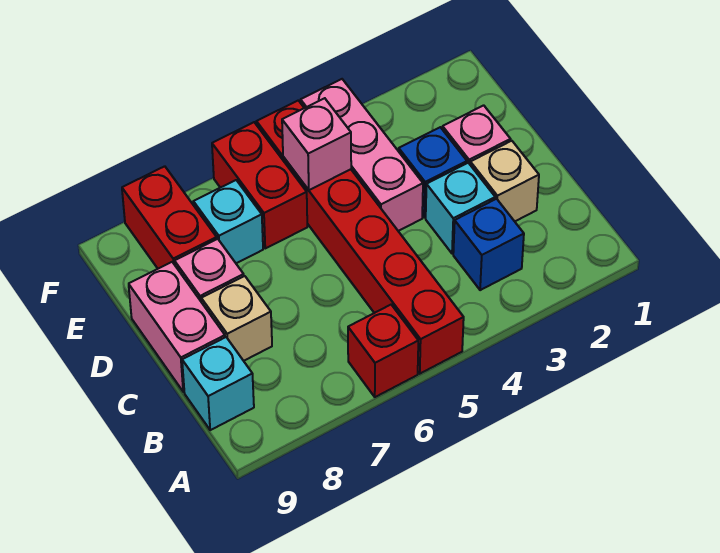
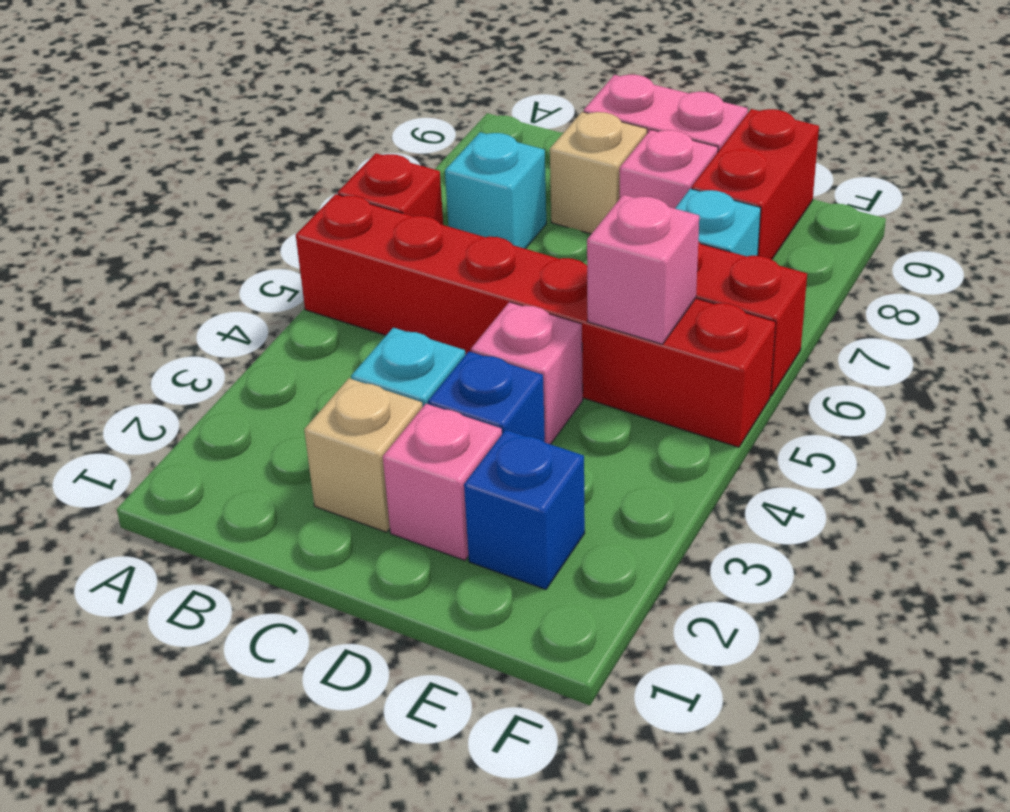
blue brick B3 level 1 -> blue brick E2 level 1
cyan brick B9 level 1 -> cyan brick B7 level 1
pink brick D4:F4 level 1 -> pink brick D4 level 1
red brick E8:F8 level 1 -> red brick E8:E9 level 1

